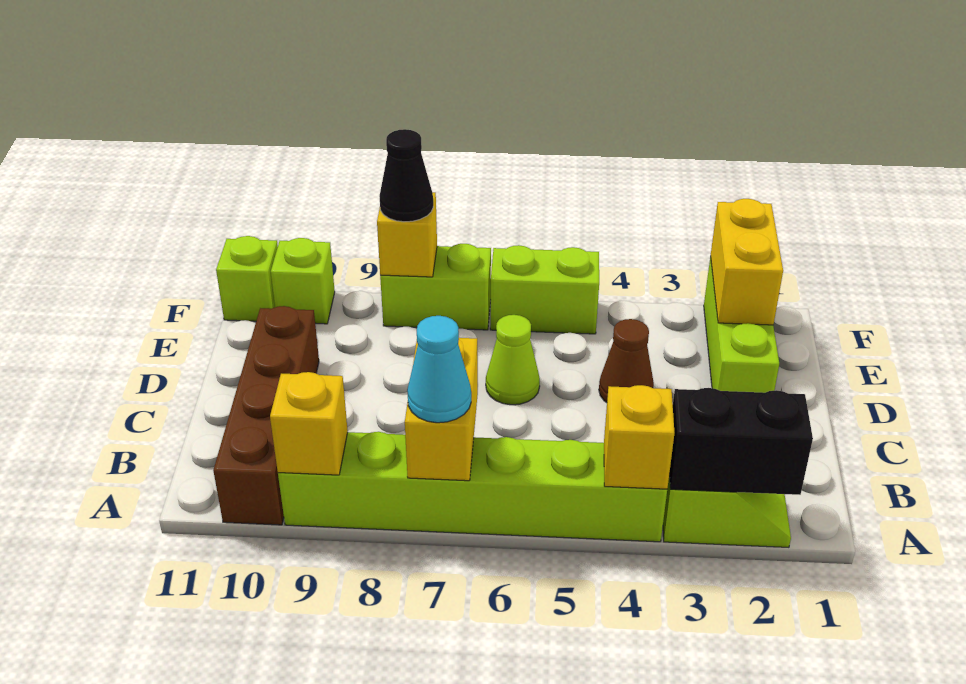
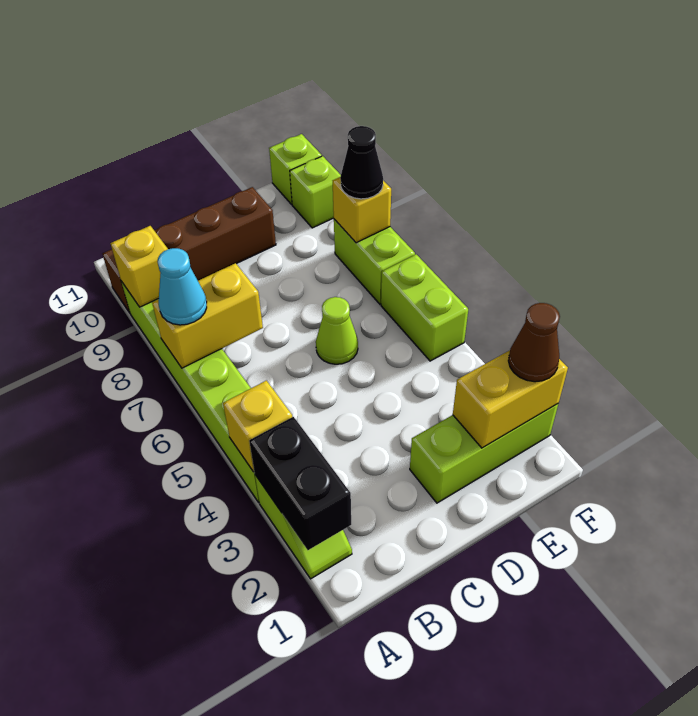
brown cone D4 level 1 -> brown cone F2 level 3

